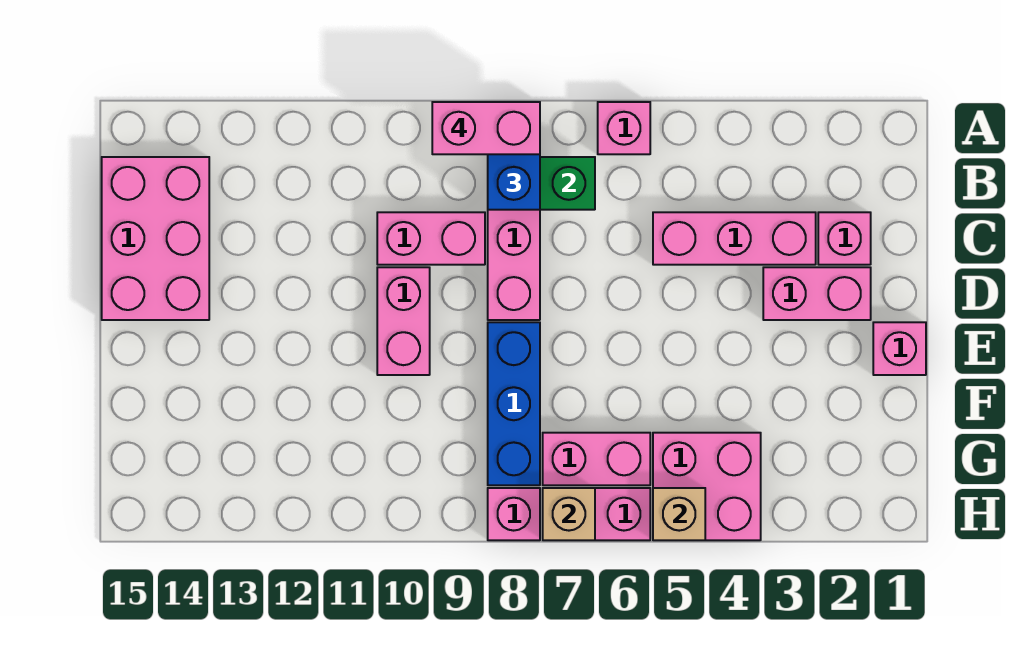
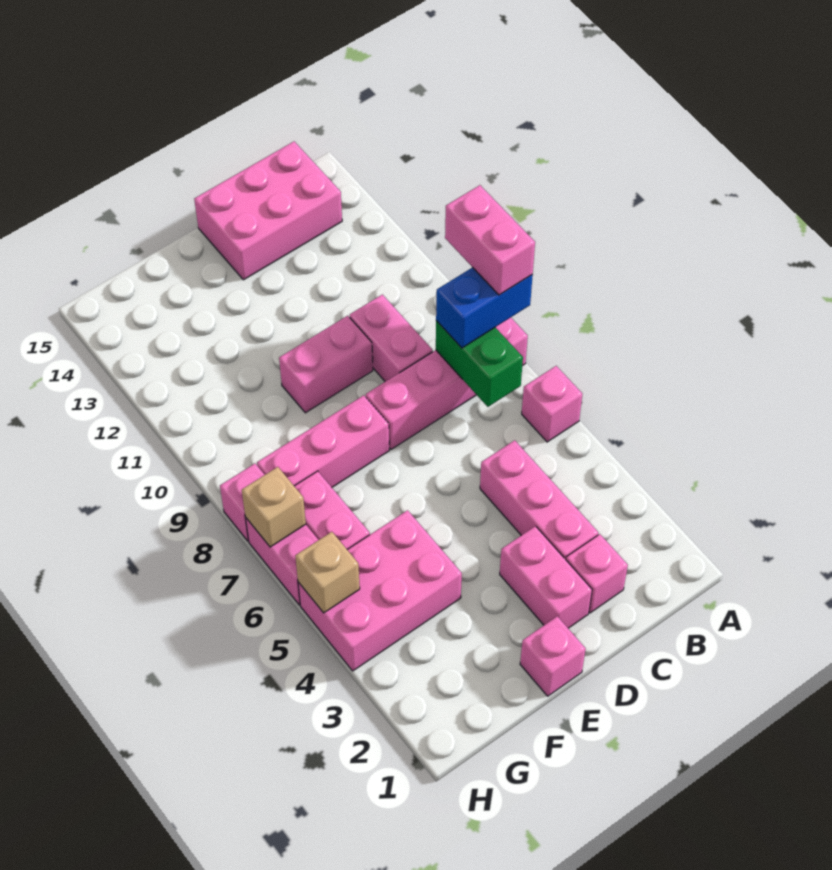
blue brick E8:G8 level 1 -> pink brick E8:G8 level 1
pink brick G4:H5 level 1 -> pink brick F4:H5 level 1

